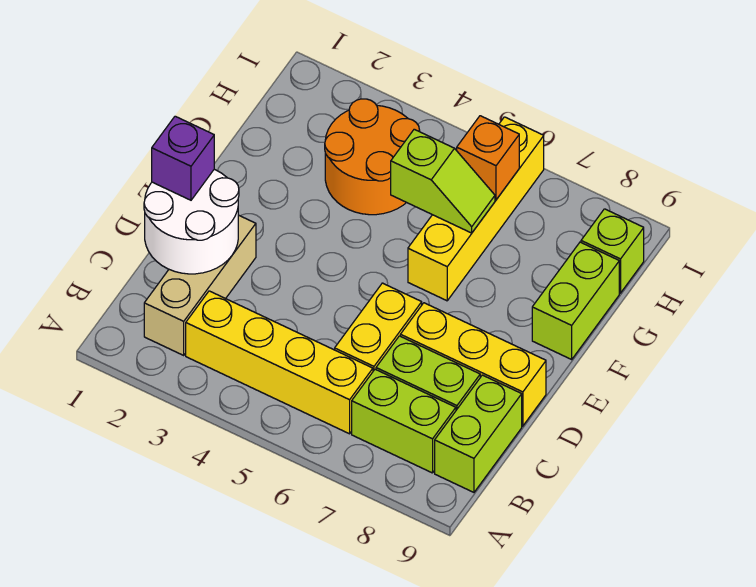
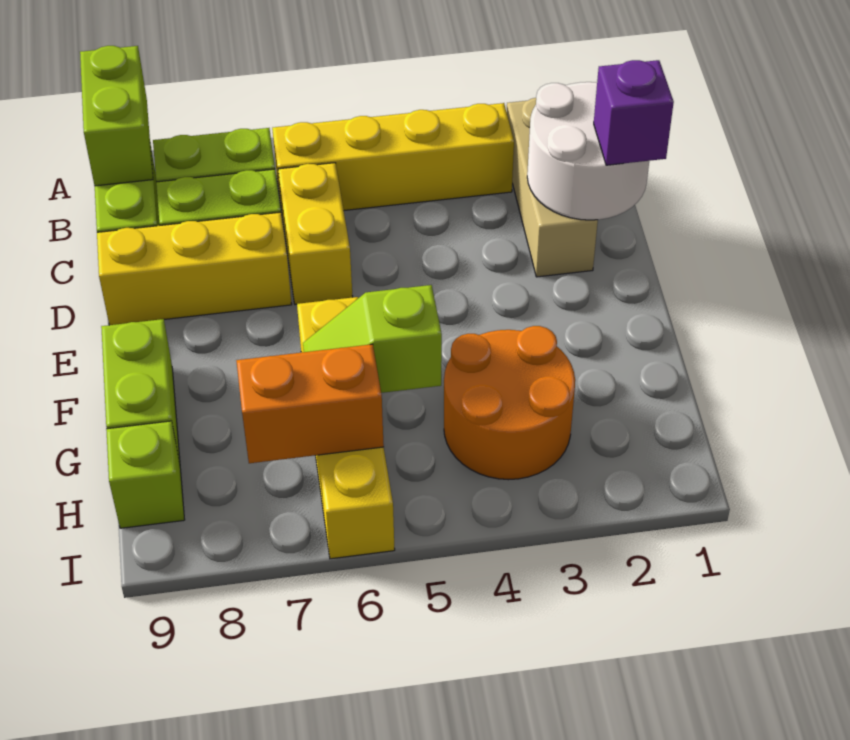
none -> lime brick A9:B9 level 2
orange brick H6 level 2 -> orange brick H6:H7 level 2

